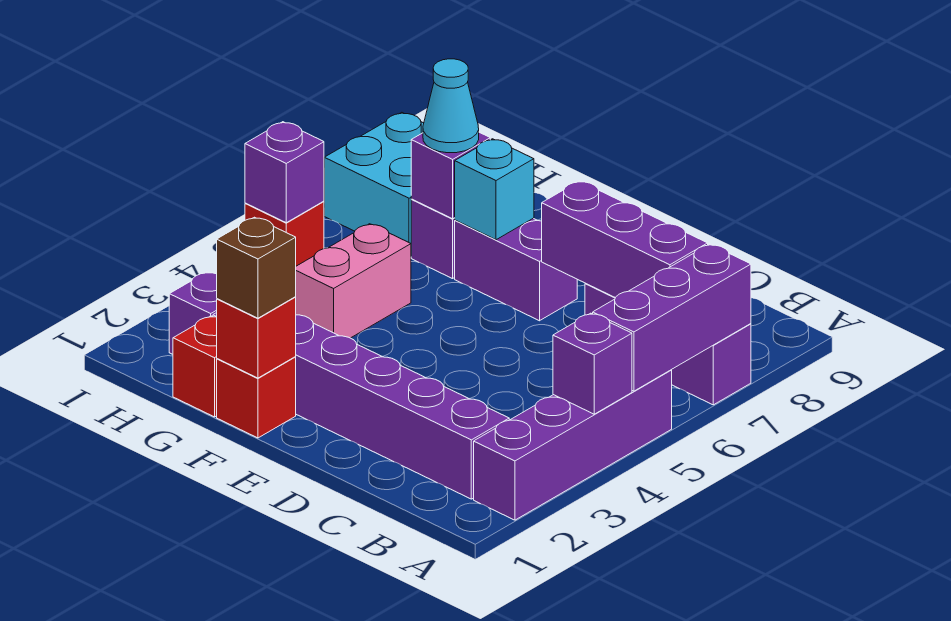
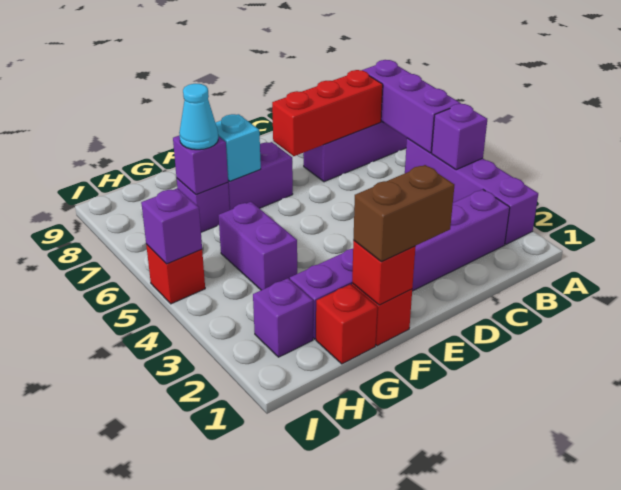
purple brick B7:D7 level 2 -> red brick B7:D7 level 2
brown brick F1 level 3 -> brown brick E1:F1 level 3
pink brick G4:G5 level 1 -> purple brick G4:G5 level 1
cyan brick H7:I8 level 1 -> none

